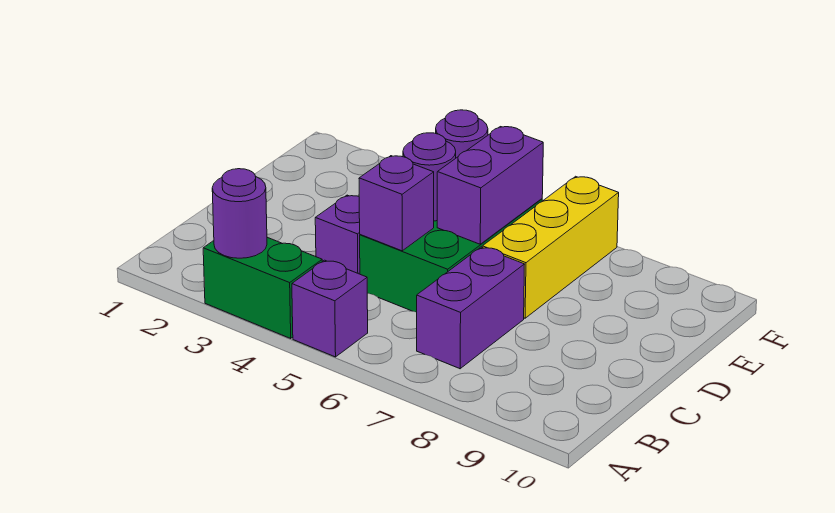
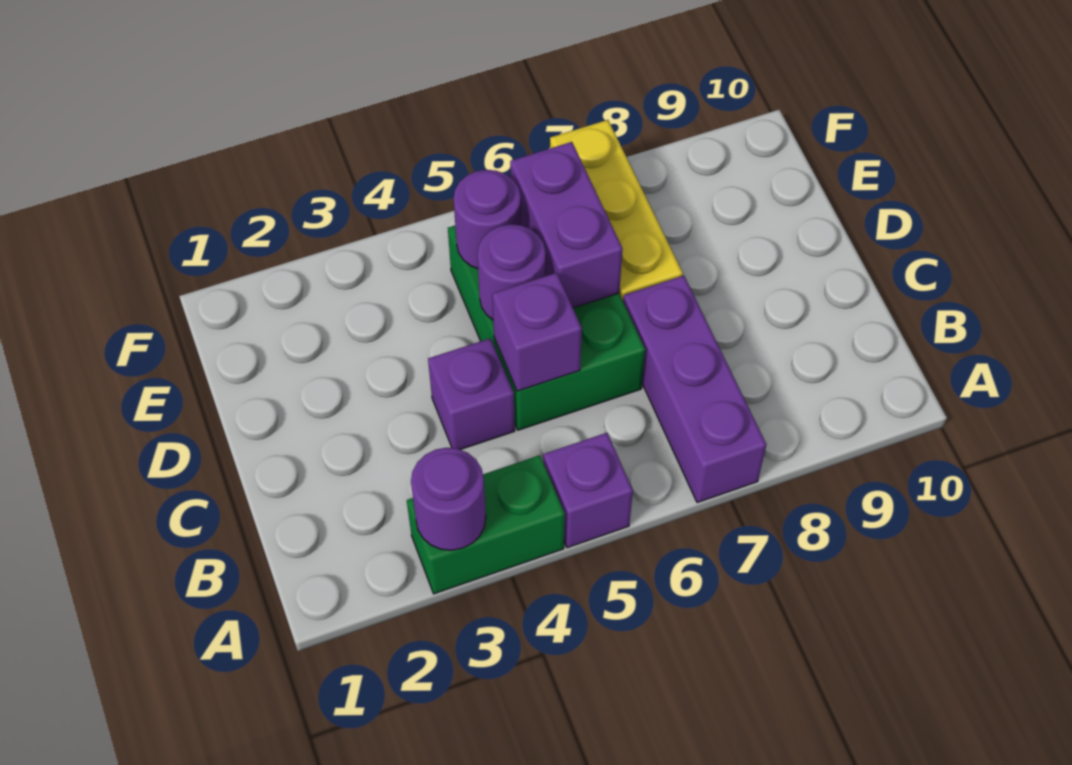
purple brick B7:C7 level 1 -> purple brick A7:C7 level 1

